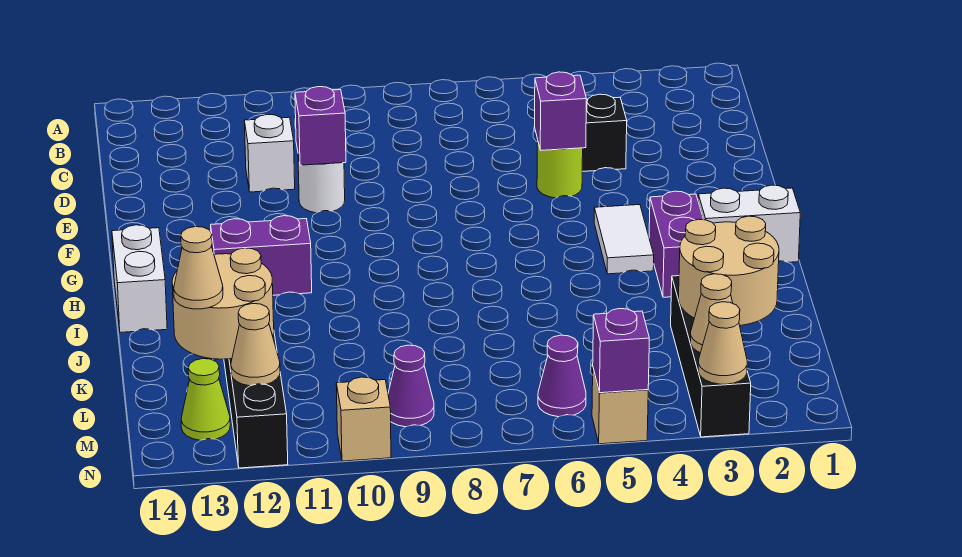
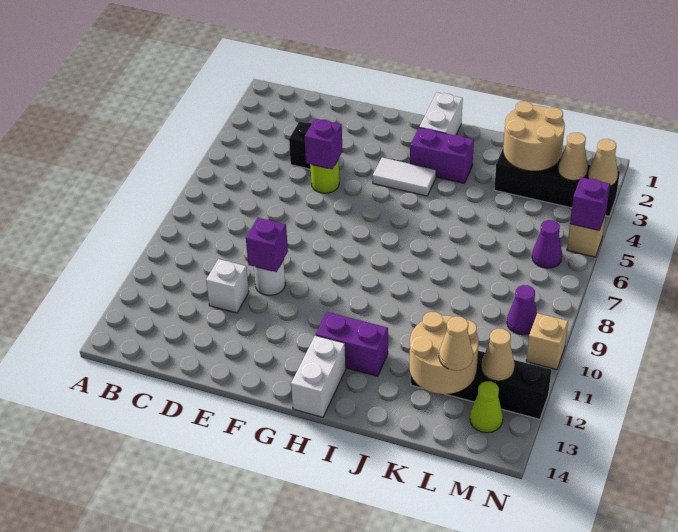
purple brick H11:H12 level 1 -> purple brick H12:I12 level 1
white brick H14:I14 level 1 -> white brick H13:H14 level 1

